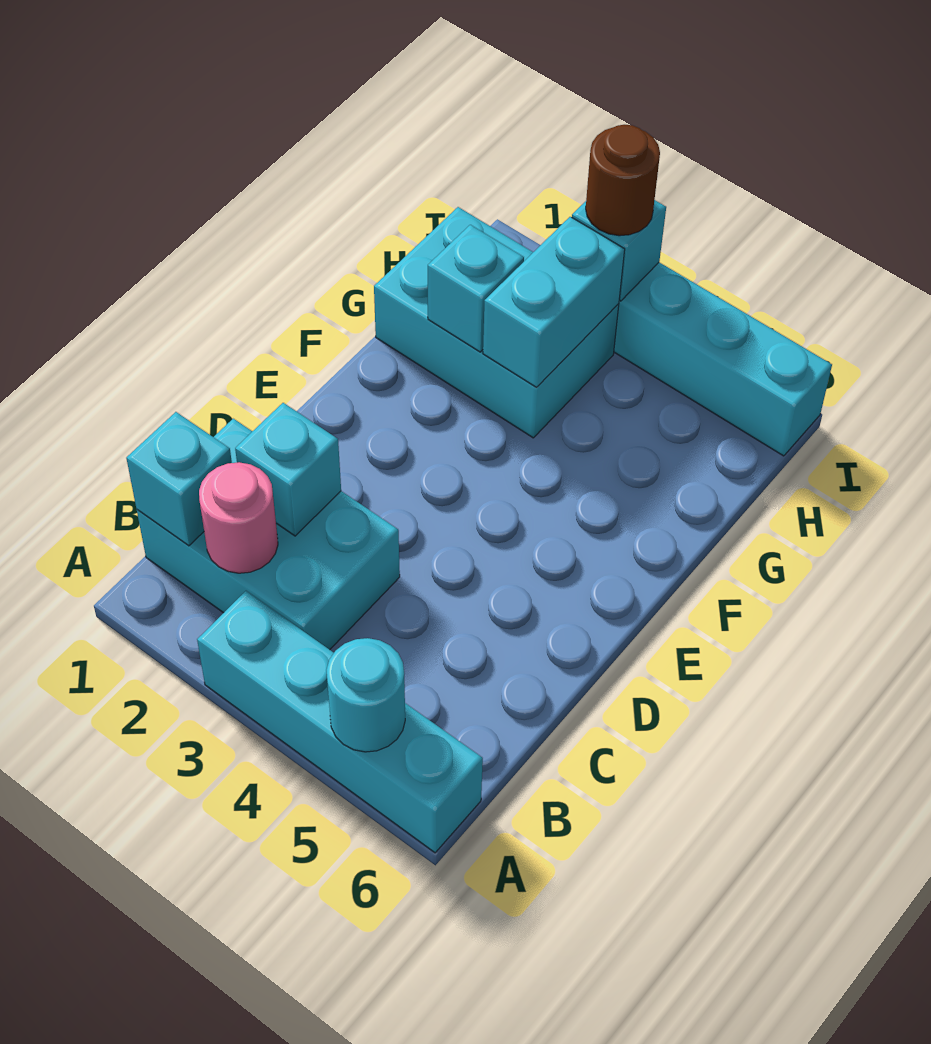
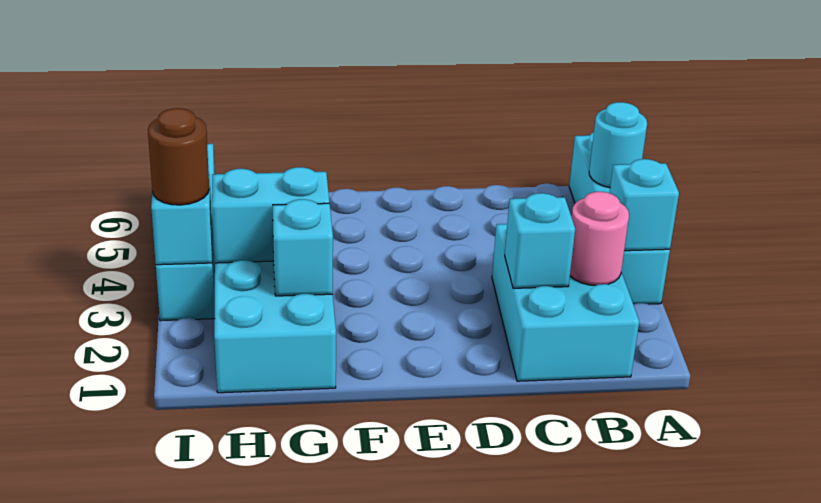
cyan brick B1 level 2 -> cyan brick A3 level 2

